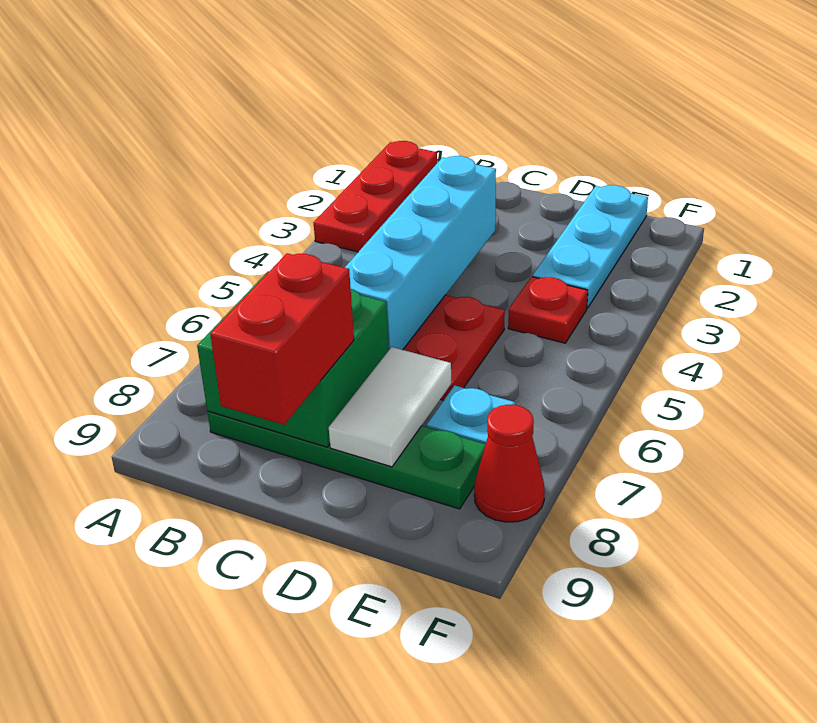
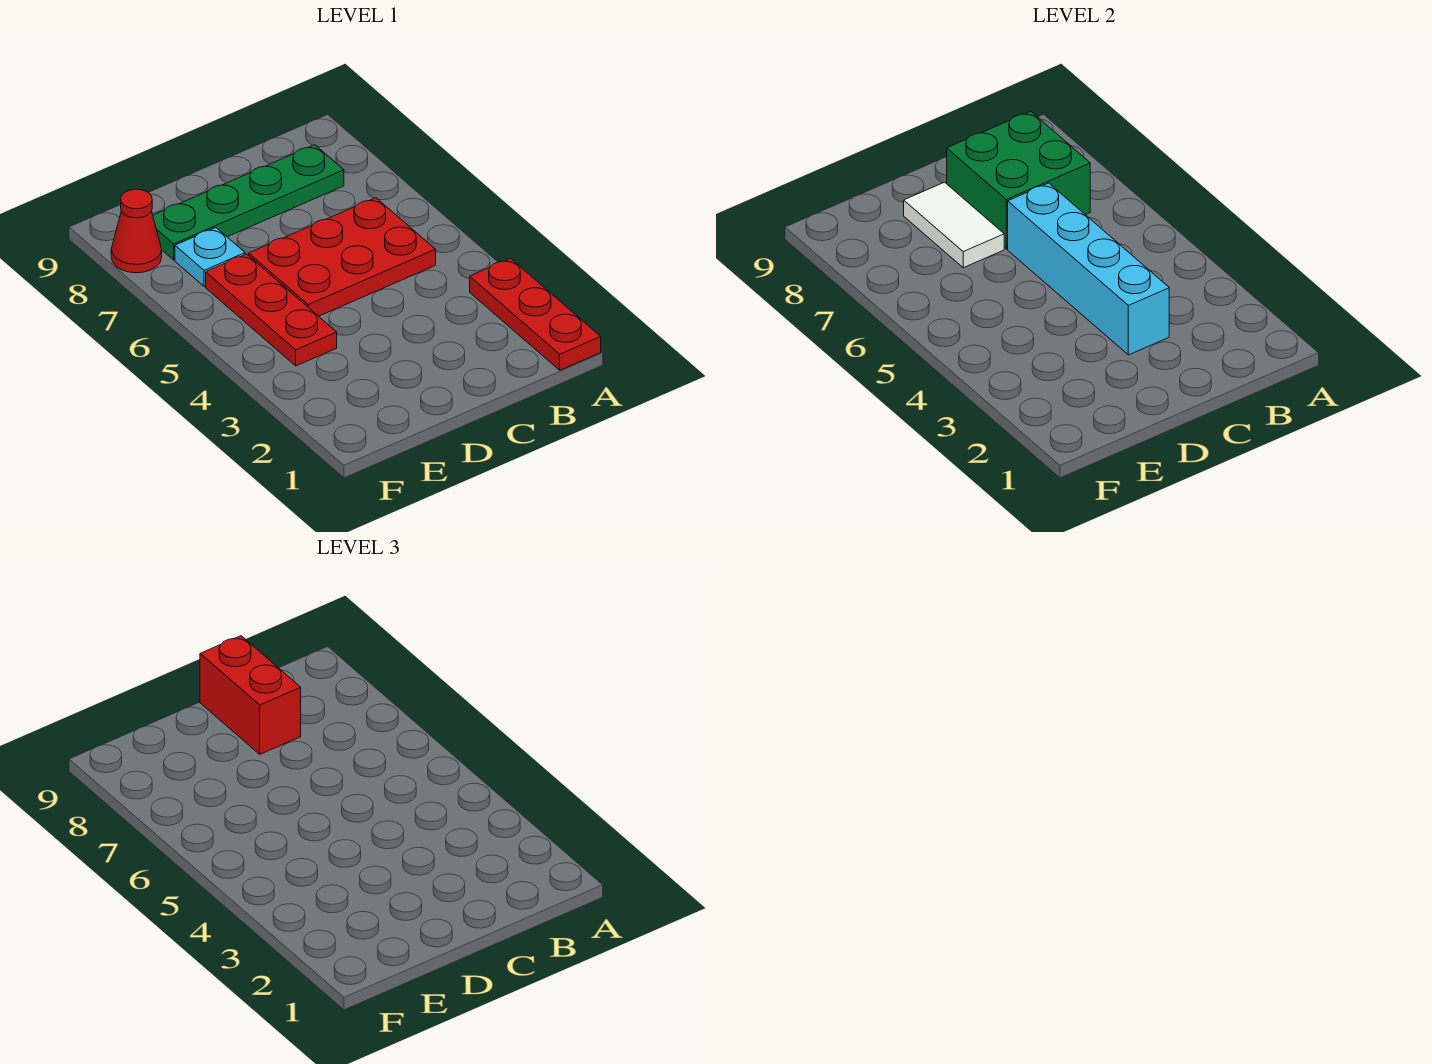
cyan plate E1:E3 level 1 -> none
red plate E4 level 1 -> red plate E4:E6 level 1

